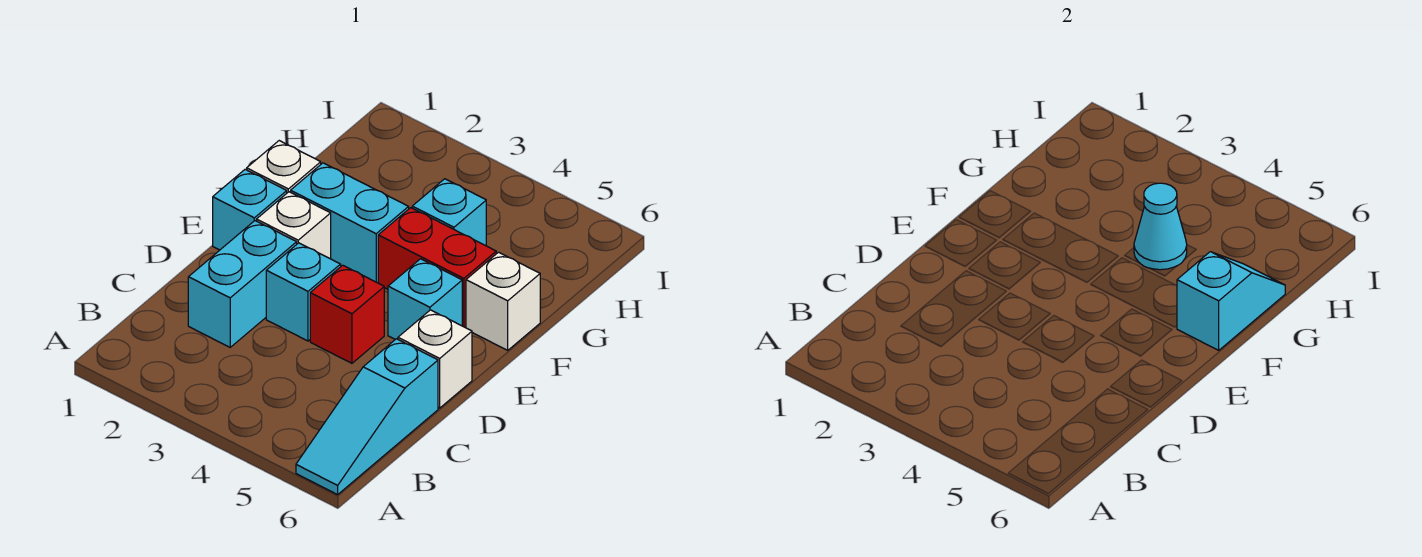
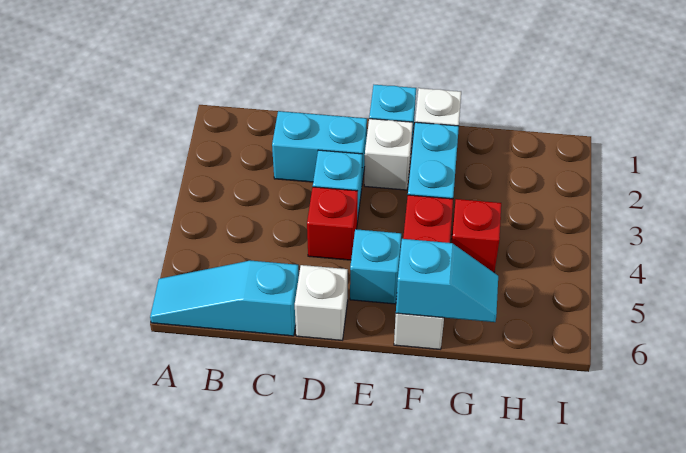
cyan brick G4 level 1 -> red brick G4 level 1
cyan cone G4 level 2 -> none

